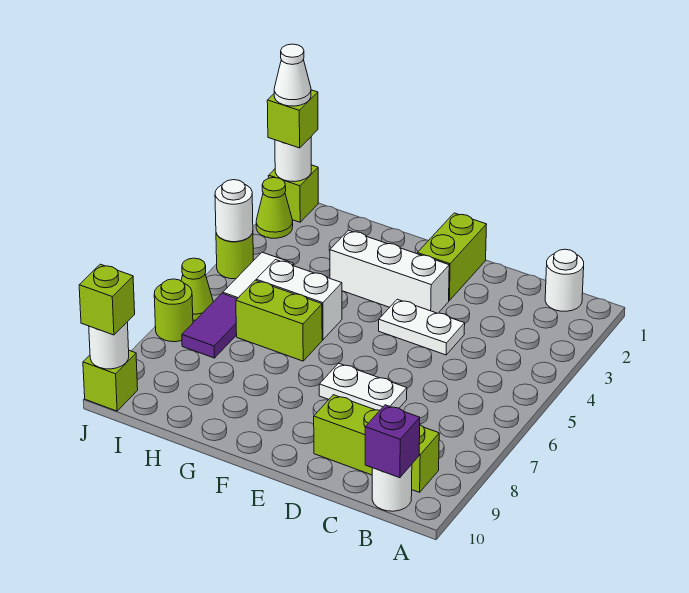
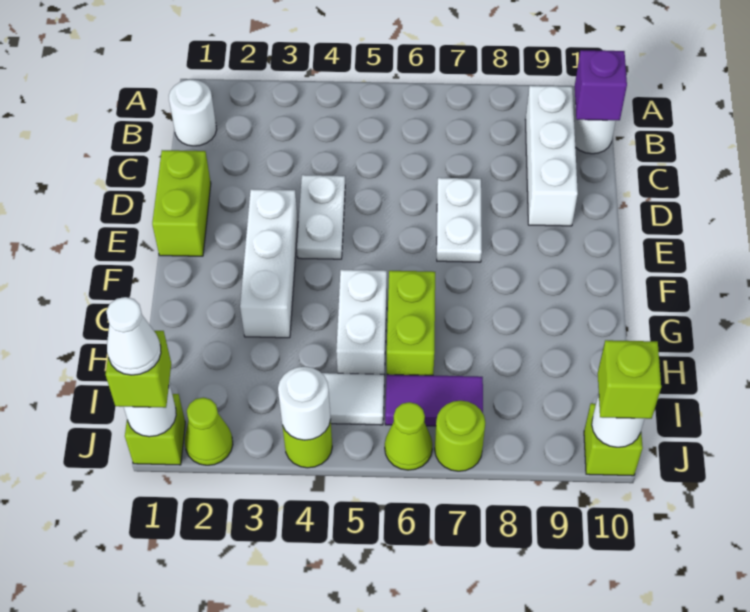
lime brick B9:D9 level 1 -> white brick B9:D9 level 1
lime brick E1:E2 level 1 -> lime brick D1:E1 level 1

